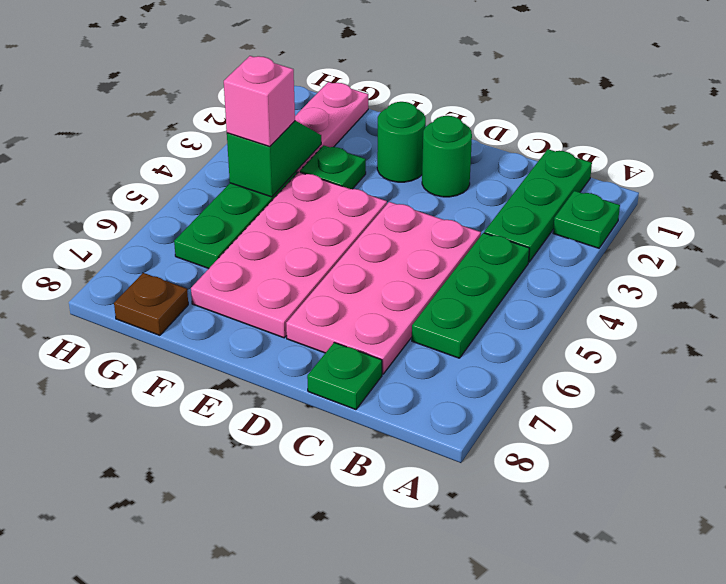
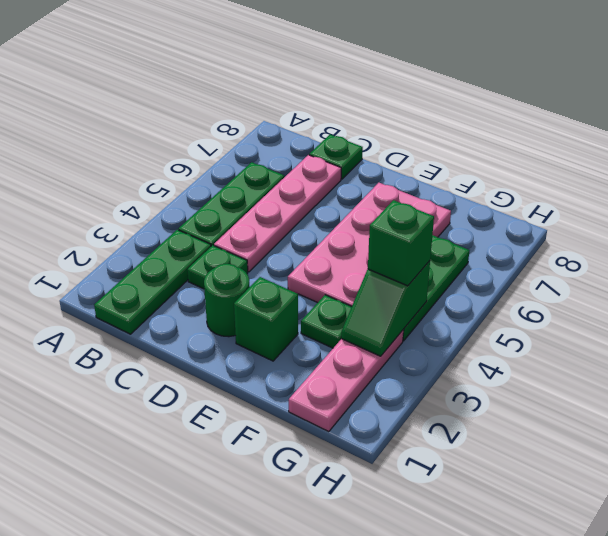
green plate A2 level 1 -> green plate C3 level 1
pink plate C4:D7 level 1 -> pink plate C4:C7 level 1
green round brick E2 level 1 -> green brick E2 level 1
pink brick G4 level 3 -> green brick G4 level 3
brown plate G8 level 1 -> none

